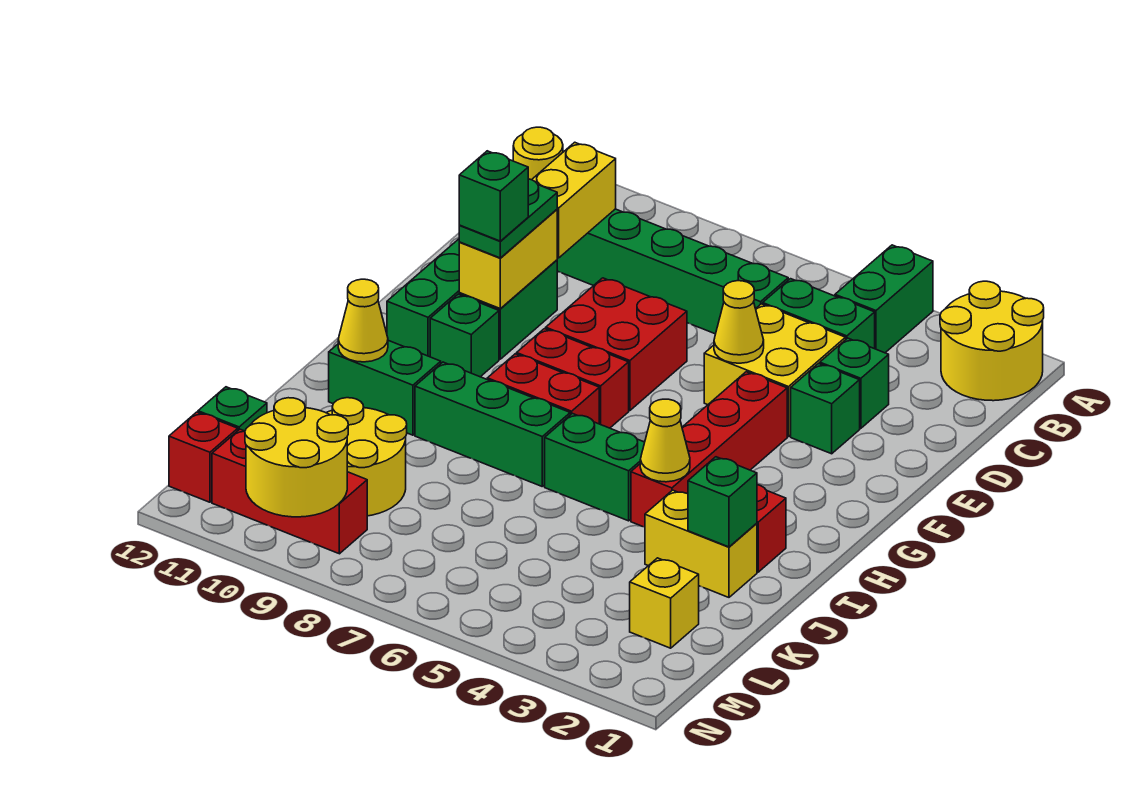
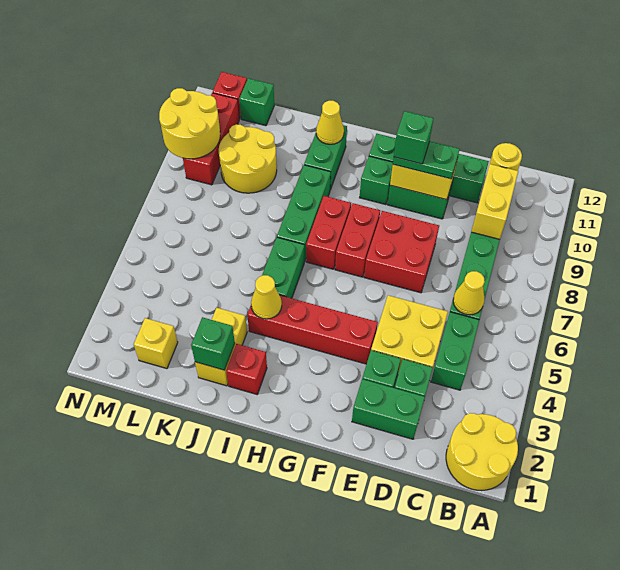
green brick A4:B4 level 1 -> green brick D2:E2 level 1
yellow brick C10:D10 level 2 -> yellow brick C9:C10 level 2
yellow cone E5 level 2 -> yellow cone C6 level 2

